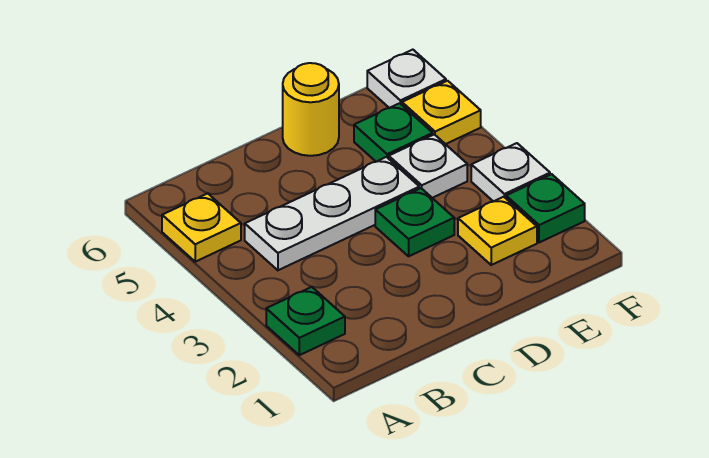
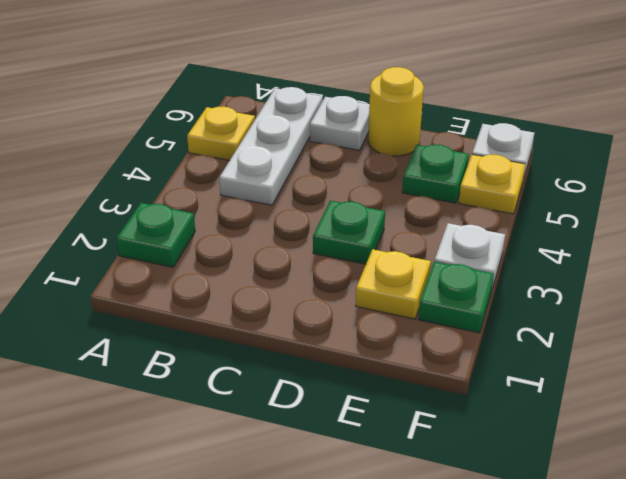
white plate B4:D4 level 1 -> white plate B4:B6 level 1
white plate E4 level 1 -> white plate C6 level 1

